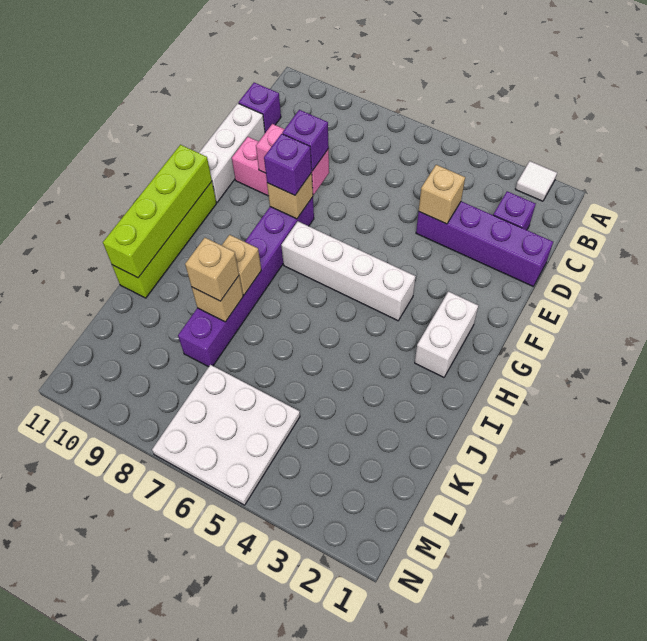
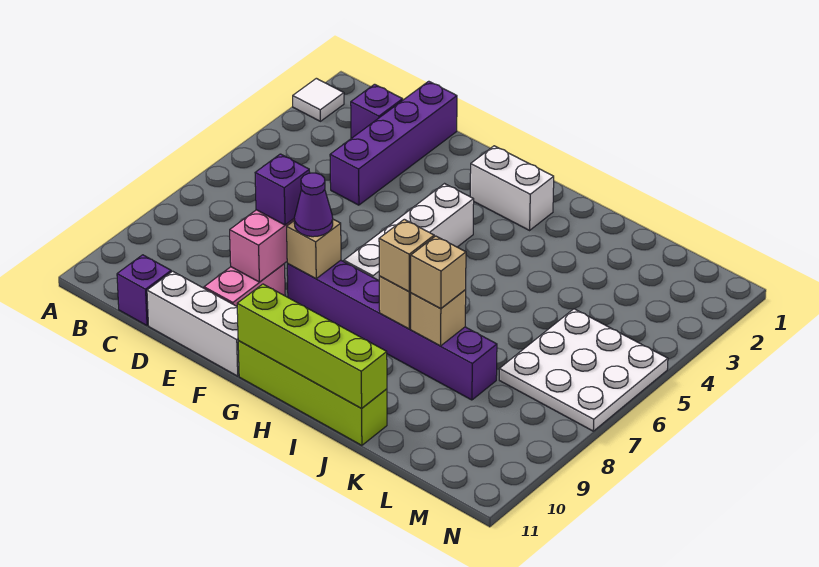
tan brick D4 level 2 -> tan brick I8 level 3
purple brick F8 level 3 -> purple cone F8 level 3

